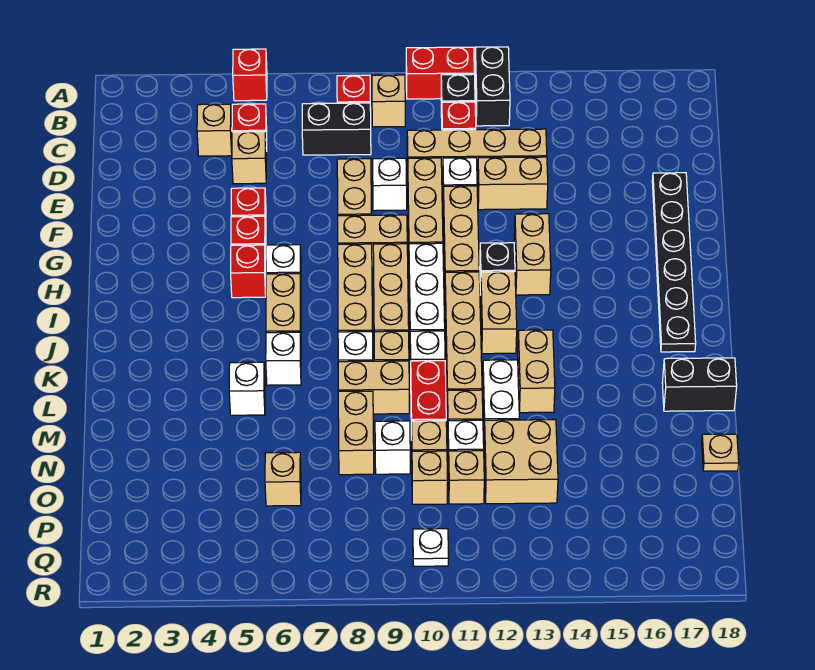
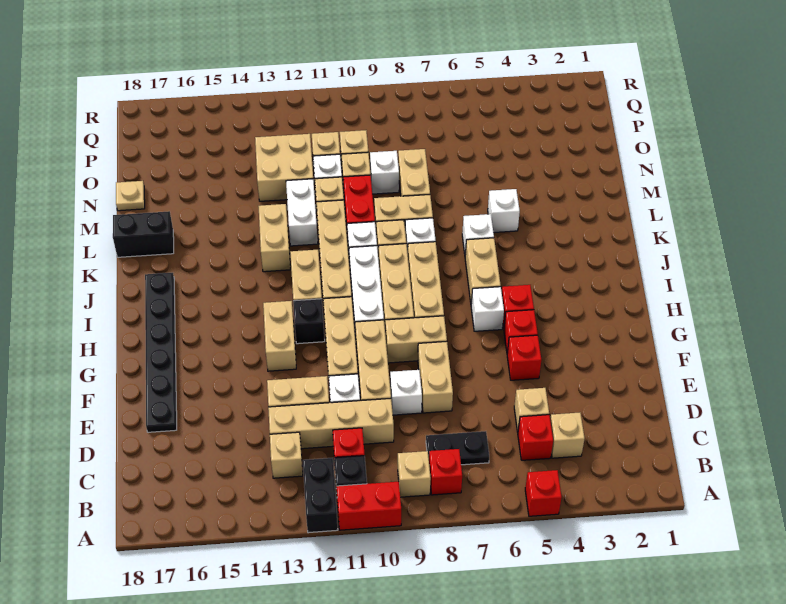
black brick C7:C8 level 1 -> black plate C7:C8 level 1
tan brick O6 level 1 -> tan brick C13 level 1
white plate Q10 level 1 -> none

